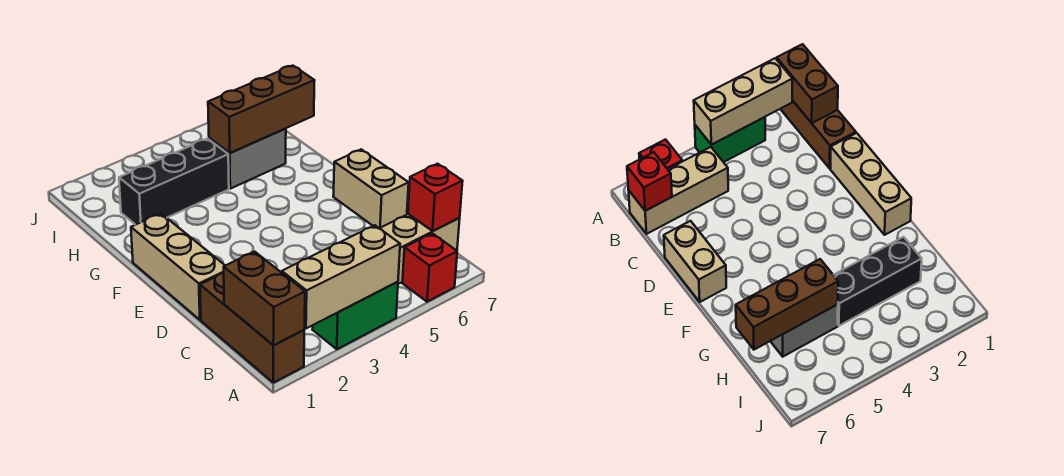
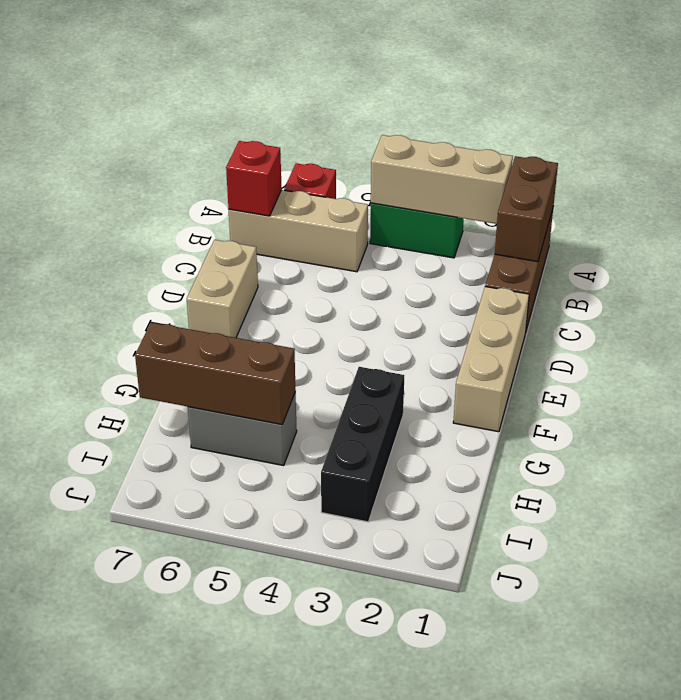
black brick H2:H4 level 1 -> black brick G3:I3 level 1

